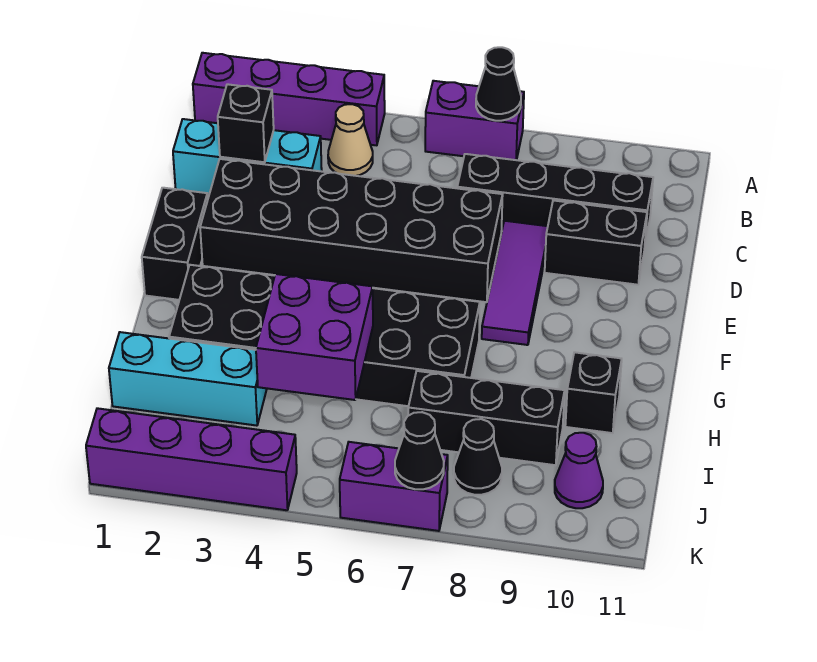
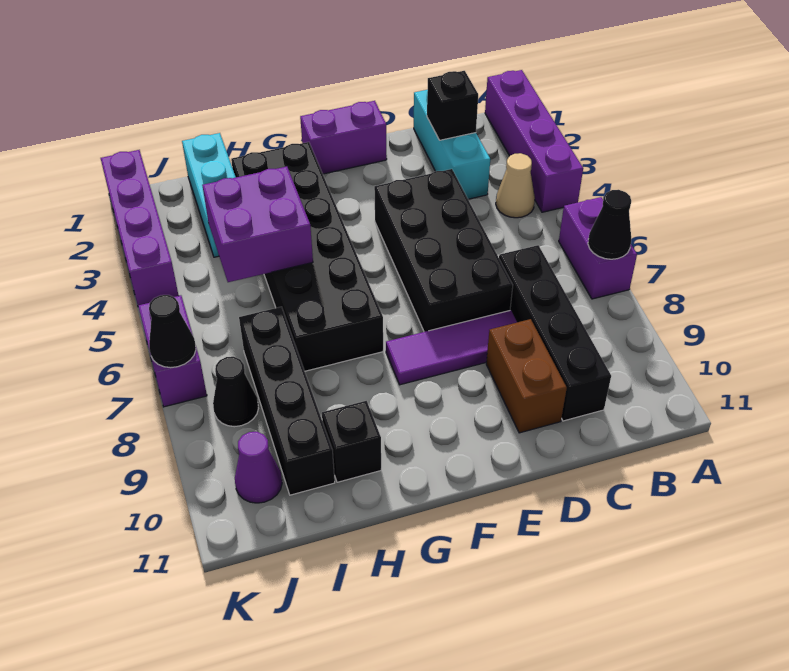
black brick D2:E7 level 1 -> black brick D4:E7 level 1
black brick D9:D10 level 1 -> brown brick D9:D10 level 1
black brick E1:F1 level 1 -> purple brick E1:F1 level 1
black brick I7:I9 level 1 -> black brick I7:I10 level 1

